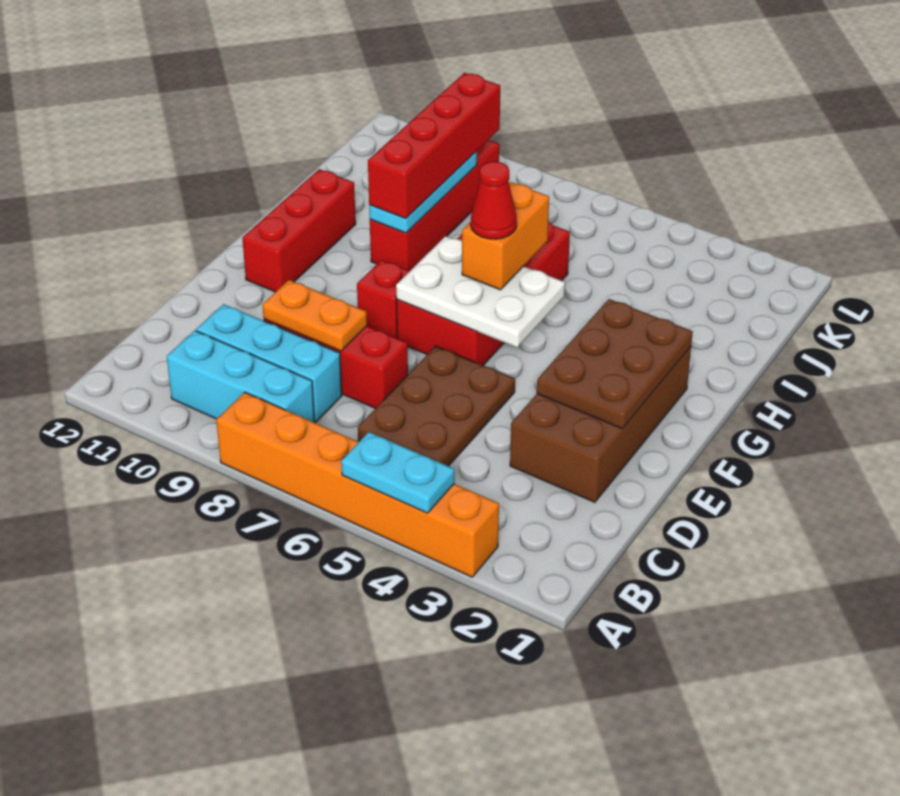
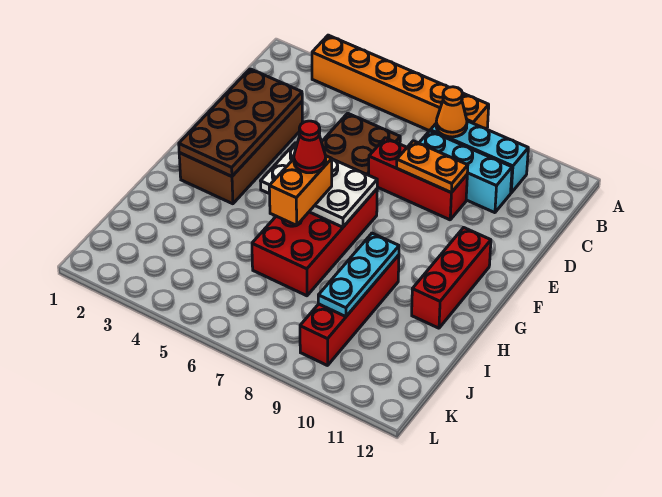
cyan plate A4:A5 level 2 -> none
none -> orange cone B8 level 2
brown plate E2:G3 level 2 -> brown plate D2:G3 level 2
red brick F8 level 1 -> none
red brick H9:K9 level 3 -> none

